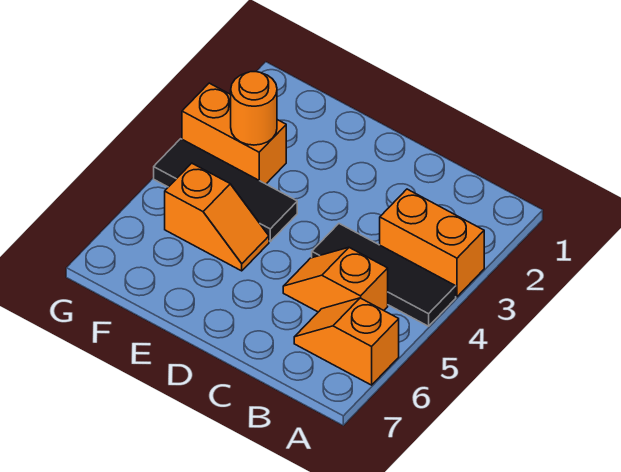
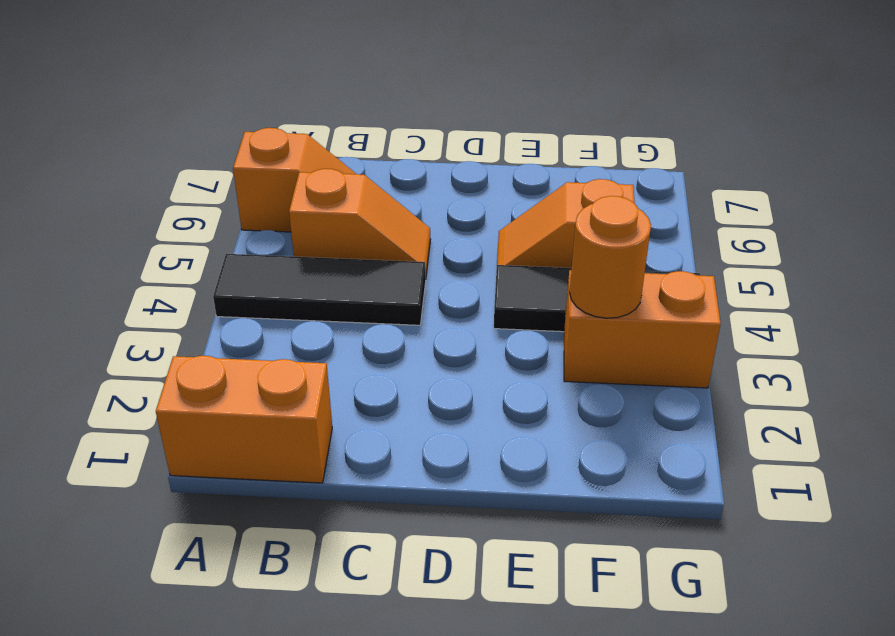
orange brick A3:B3 level 1 -> orange brick A1:B1 level 1

